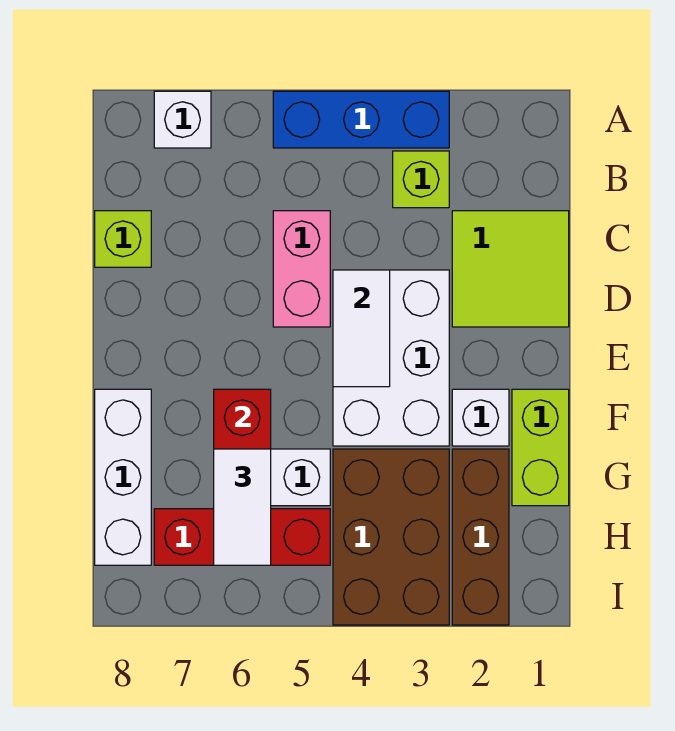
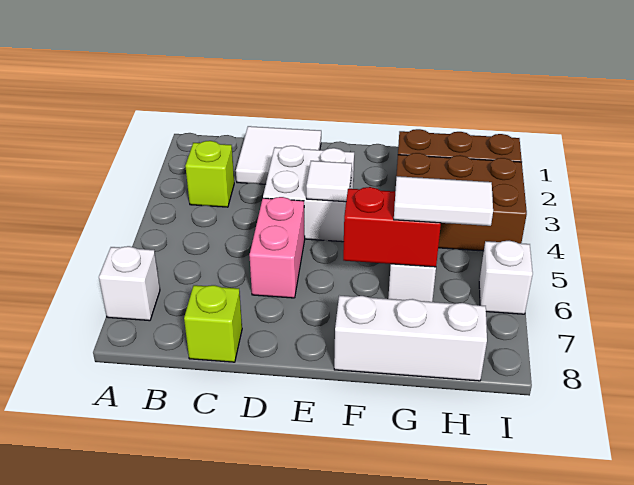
blue brick A3:A5 level 1 -> none
lime tile C1:D2 level 1 -> white tile C1:D2 level 1
pink brick C5:D5 level 1 -> pink brick D5:D6 level 1
white brick D3:F4 level 1 -> white brick D3:E4 level 1
white tile D4:E4 level 2 -> white tile E4 level 2
lime brick F1:G1 level 1 -> none
white brick F2 level 1 -> white brick I6 level 1
red brick H5:H7 level 1 -> none

